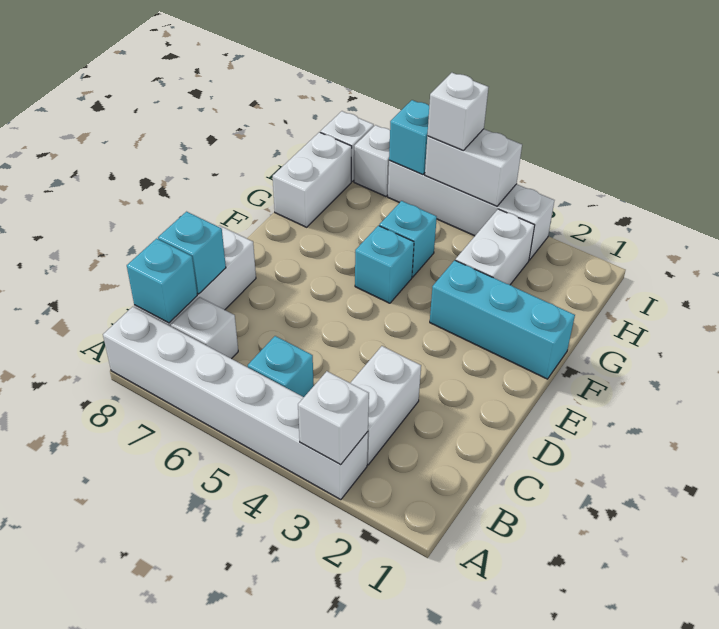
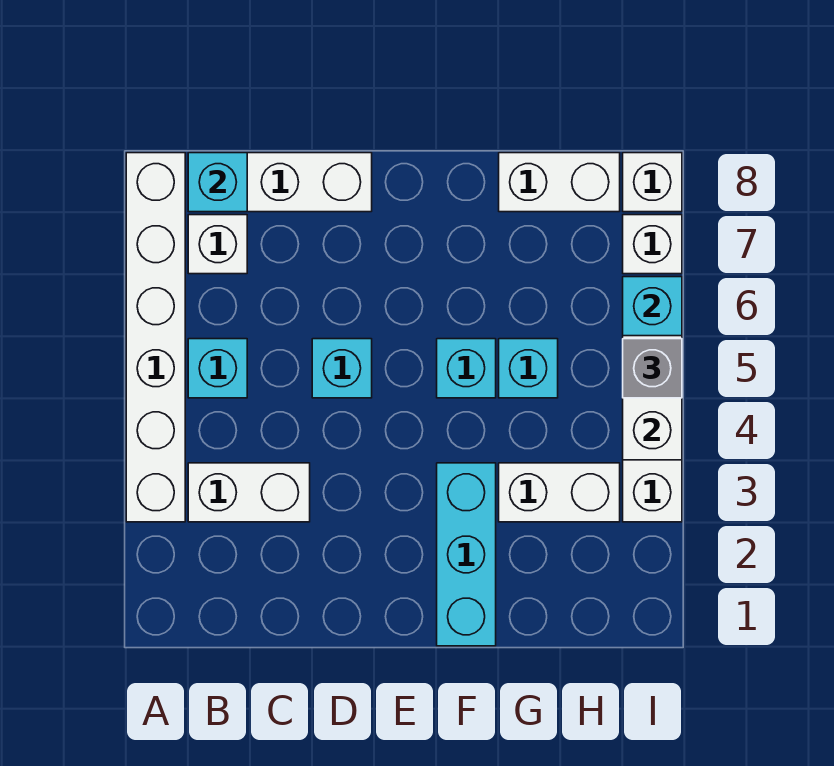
white brick A3 level 2 -> none
cyan brick C8 level 2 -> cyan brick D5 level 1
white brick I5 level 3 -> grey brick I5 level 3

